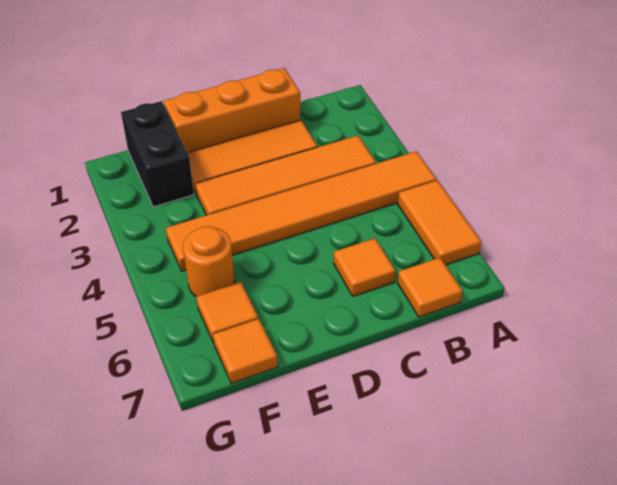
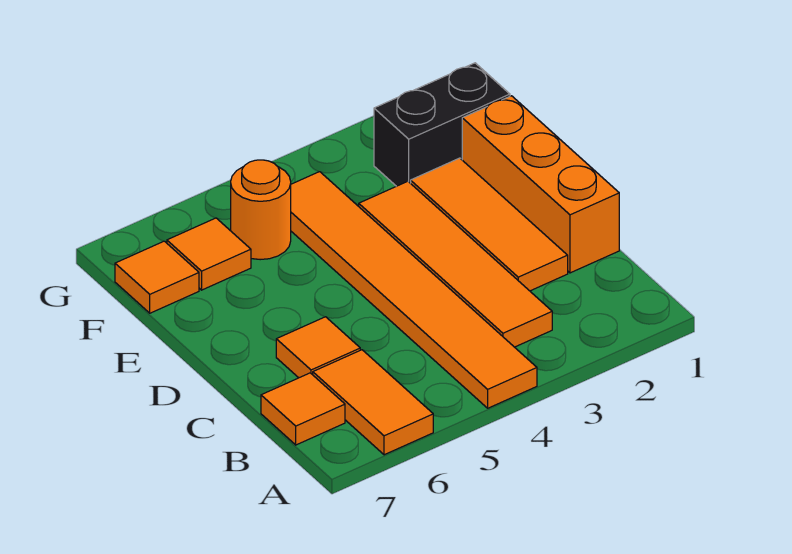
orange tile A5:A6 level 1 -> orange tile A6:B6 level 1

